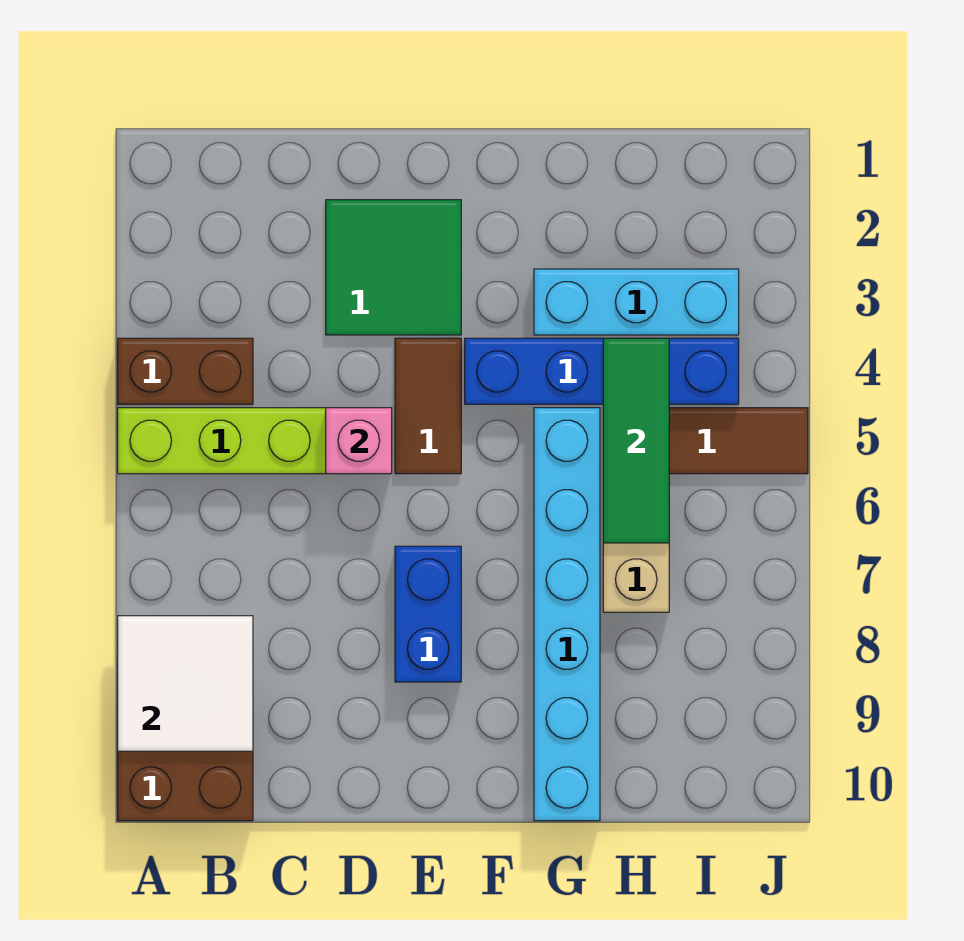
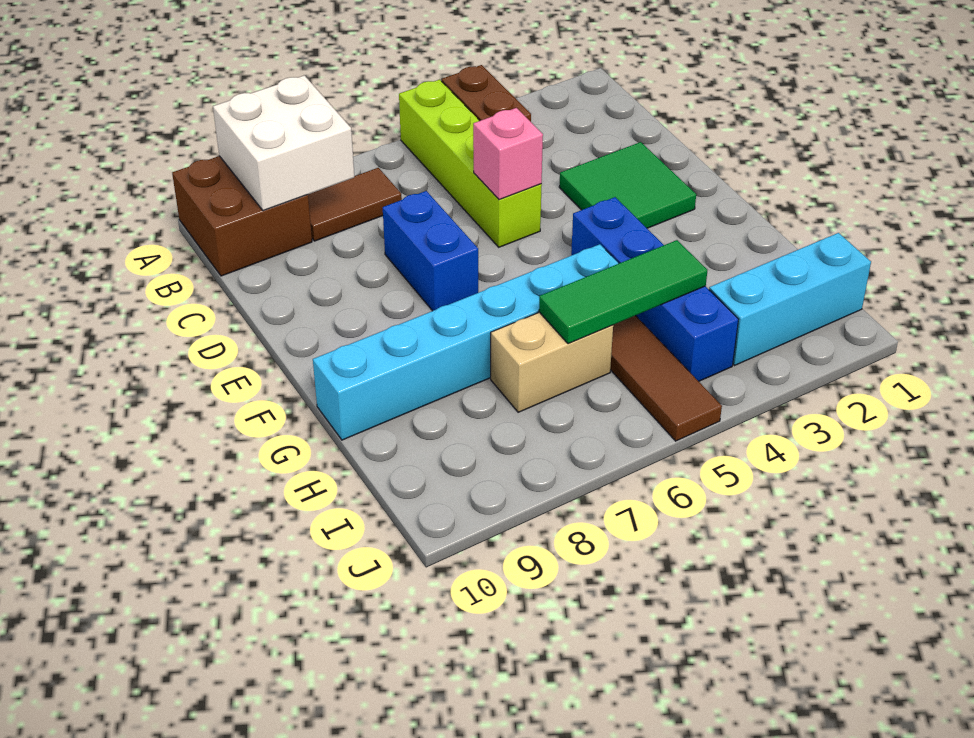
white tile A8:B9 level 2 -> white brick A8:B9 level 2
brown tile E4:E5 level 1 -> brown tile B7:B8 level 1
blue brick E7:E8 level 1 -> blue brick D7:E7 level 1
cyan brick G3:I3 level 1 -> cyan brick I1:I3 level 1

